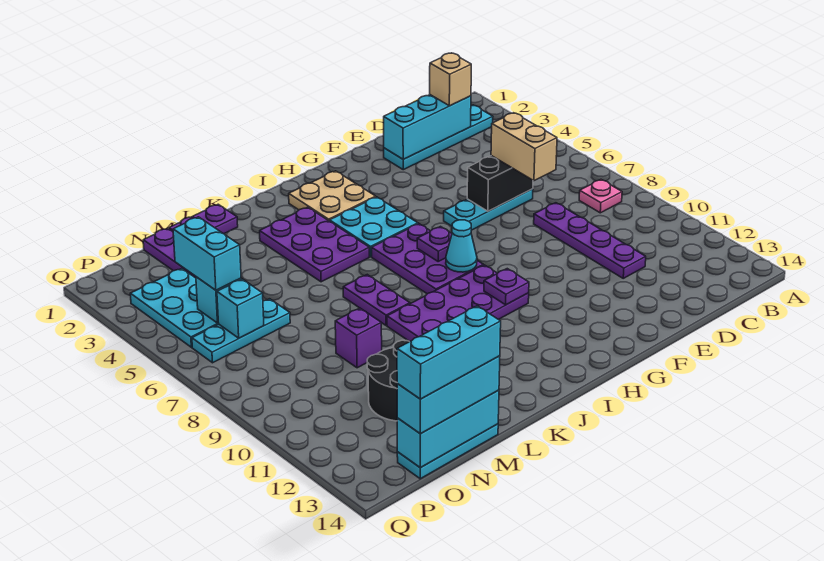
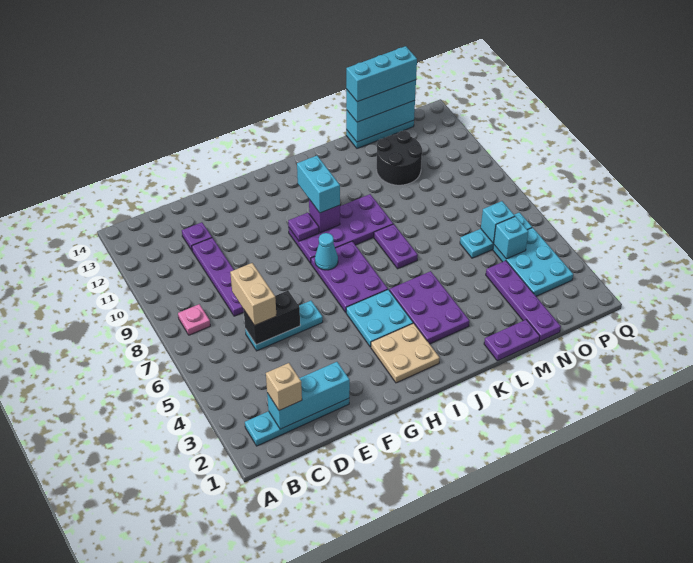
purple plate H7 level 2 -> purple plate D12 level 1
purple brick M9 level 1 -> purple brick I10 level 2
cyan brick O4:O5 level 3 -> cyan brick I10:I11 level 3

